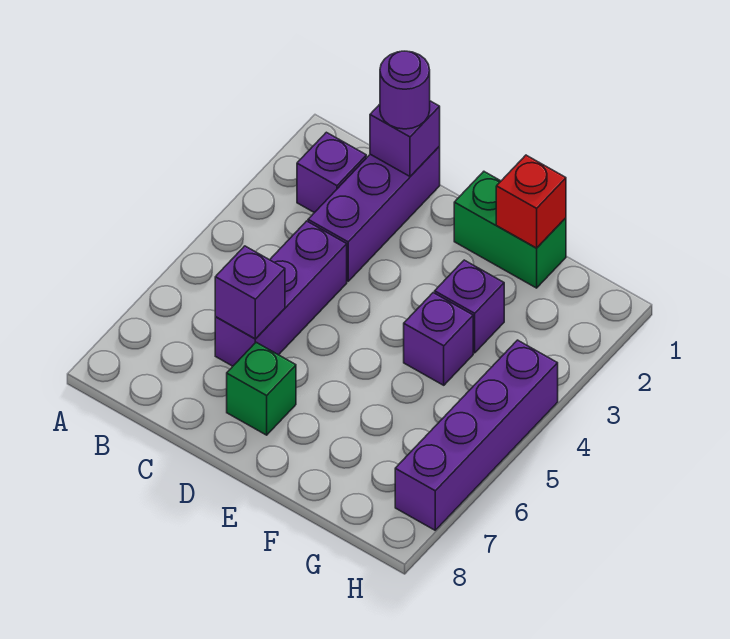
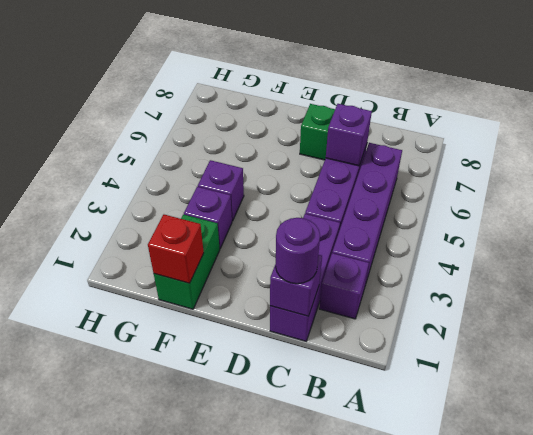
green brick E1:F1 level 1 -> green brick F1:F2 level 1
purple brick H4:H7 level 1 -> purple brick B3:B6 level 1

